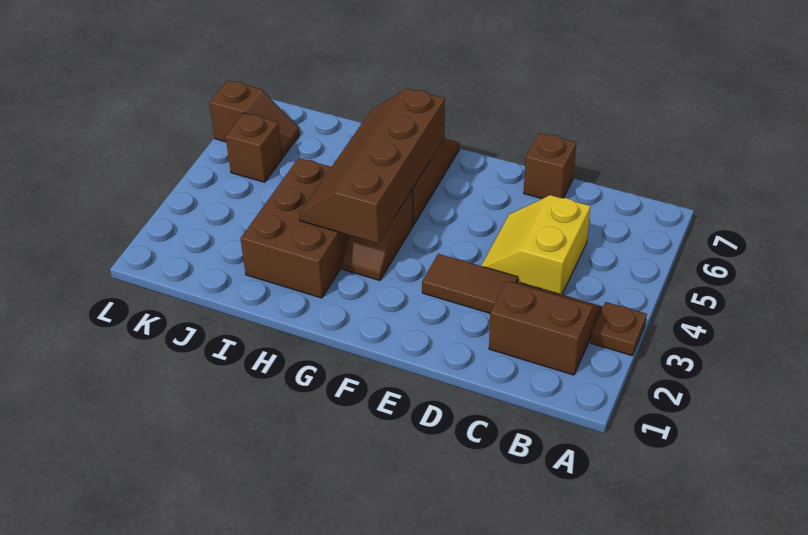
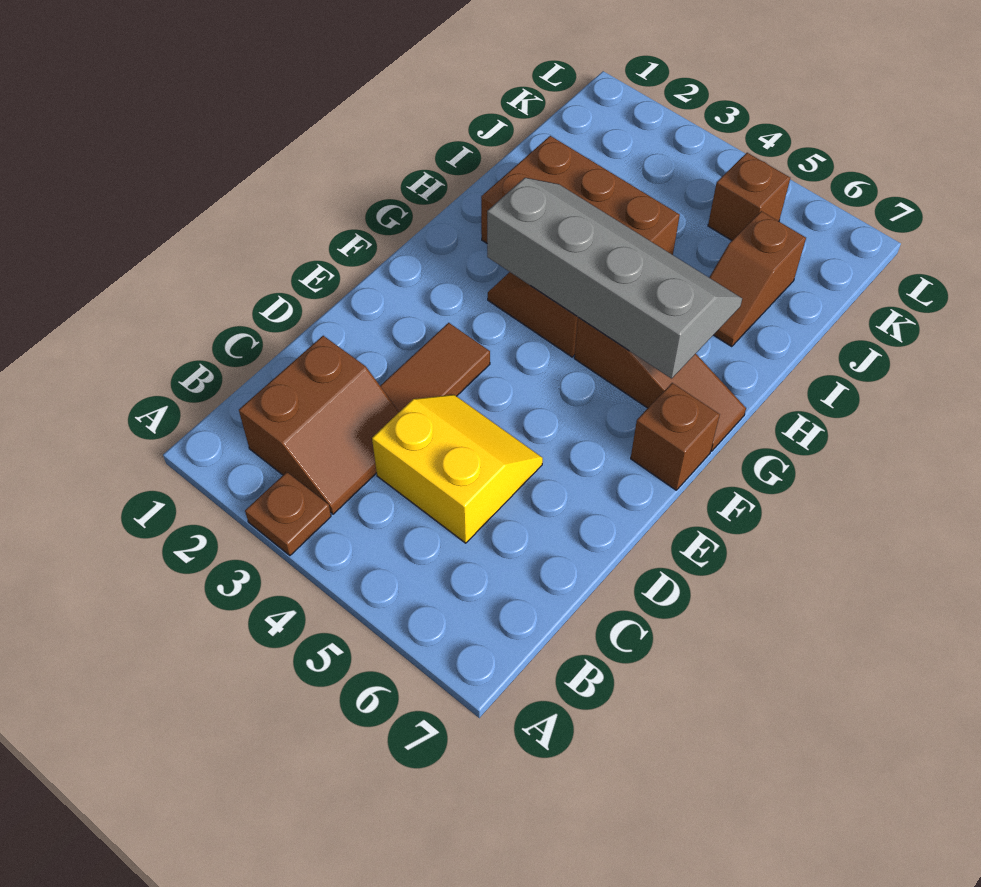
brown brick D7 level 1 -> brown brick F7 level 1
brown slope G3:H6 level 2 top G -> grey slope G3:H6 level 2 top G
brown slope K6:L6 level 1 top L -> brown slope I6:J6 level 1 top J

